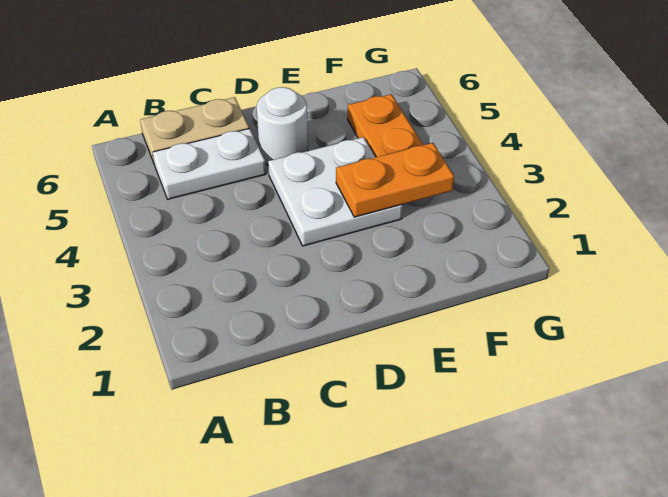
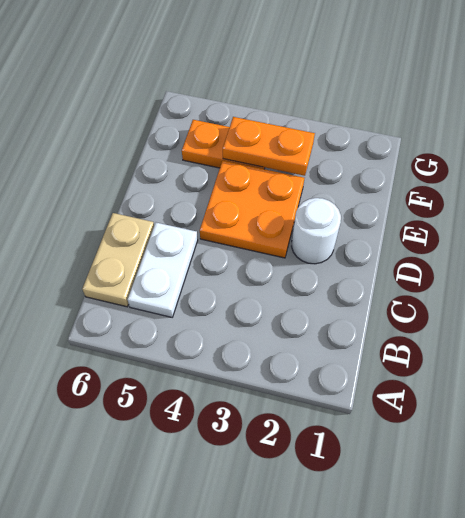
white plate D3:E4 level 1 -> orange plate D3:E4 level 1
white round brick D5 level 1 -> white round brick D2 level 1
orange plate E3:F3 level 2 -> orange plate F3:F4 level 2

